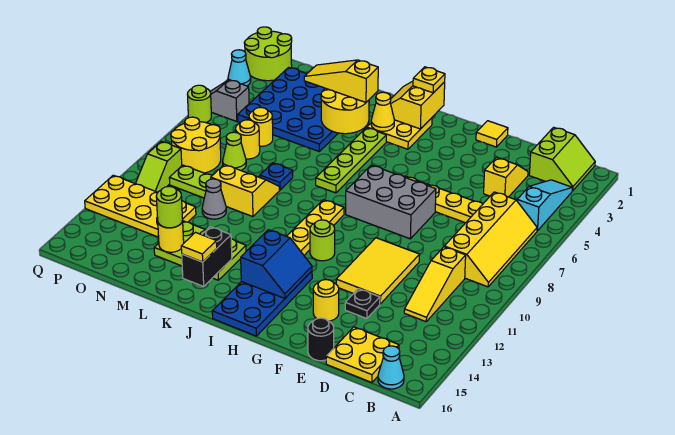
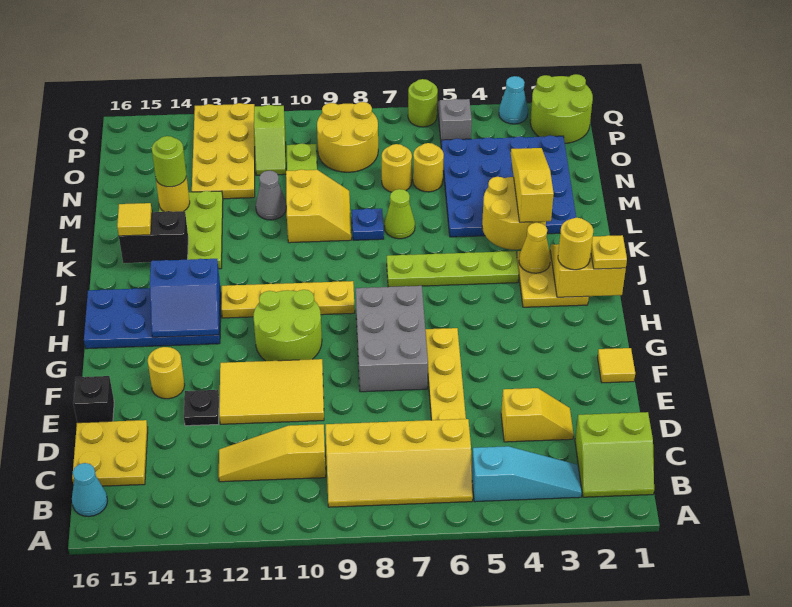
black round brick E16 level 1 -> black brick E16 level 1
lime round brick H11 level 1 -> lime round brick G10:H11 level 1
none -> yellow round brick I2 level 3
lime cone N8 level 1 -> lime cone L7 level 1
lime slope P10:P11 level 1 top 10 -> lime slope O11:P11 level 1 top P

